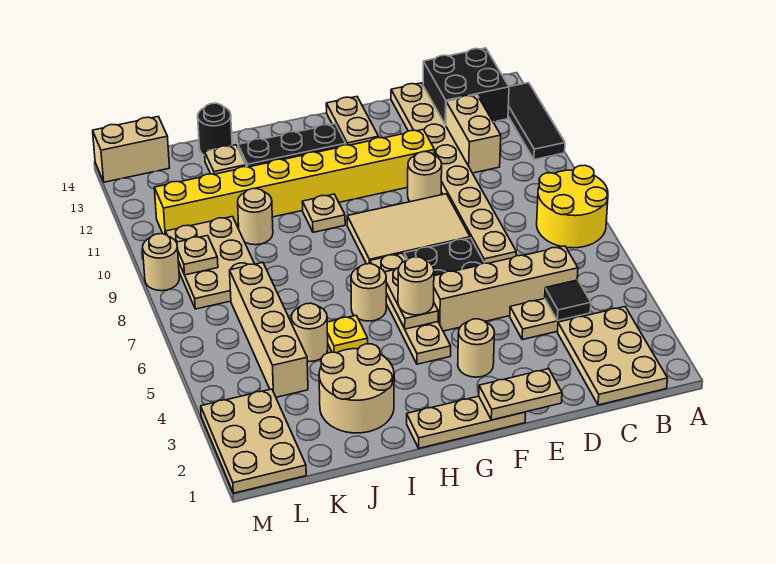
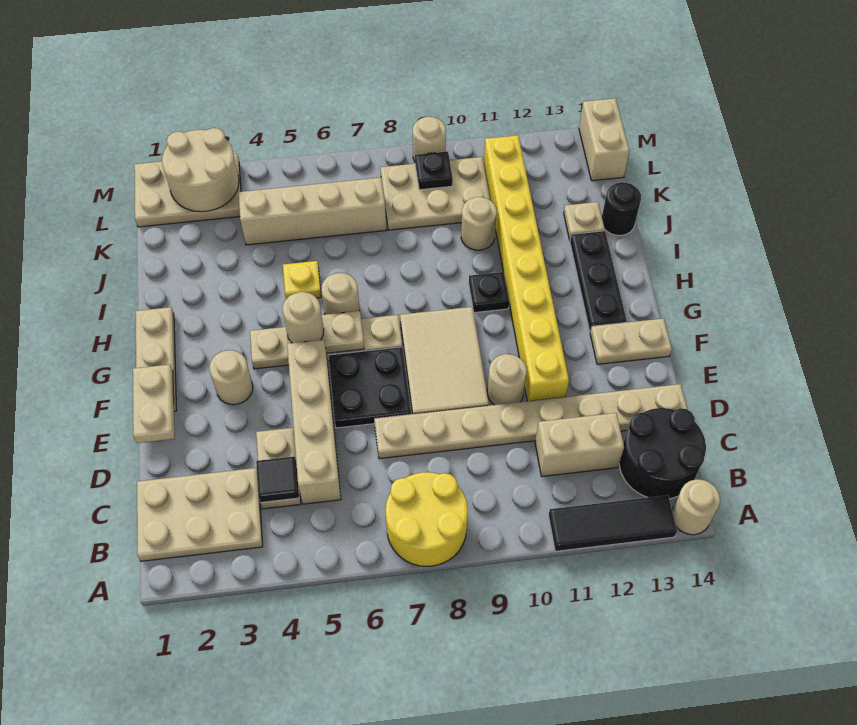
black brick B13:C14 level 1 -> black round brick B13:C14 level 1
tan plate H10 level 1 -> black plate H10 level 1
tan round brick I2:J3 level 1 -> tan round brick L2:M3 level 2
tan round brick J5 level 1 -> tan round brick A14 level 1
tan plate L9 level 2 -> black plate L9 level 2

